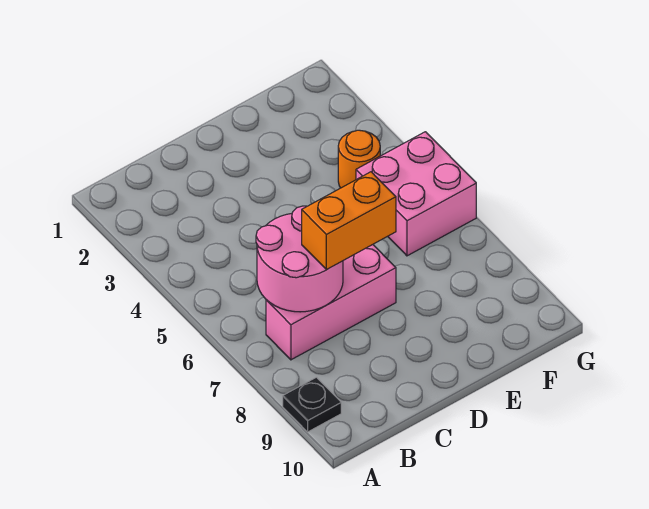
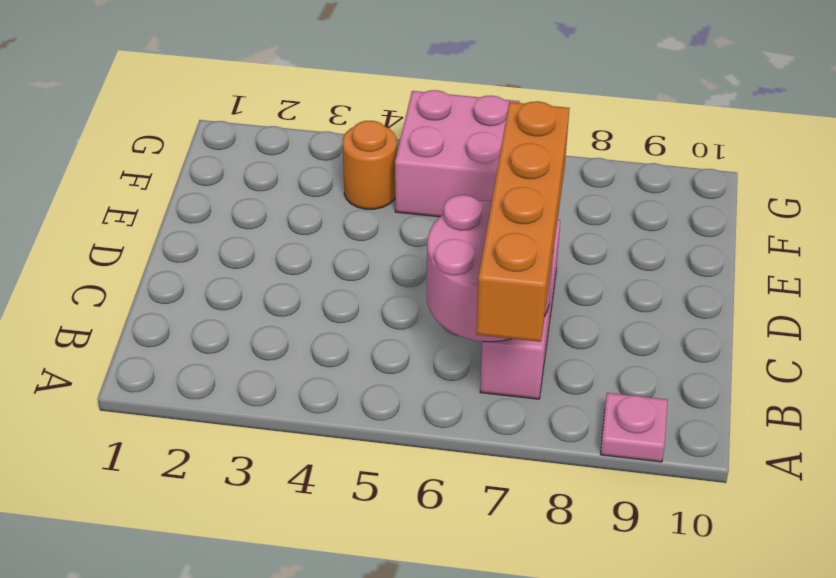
black plate A9 level 1 -> pink plate A9 level 1
orange brick C7:D7 level 3 -> orange brick A7:D7 level 3

